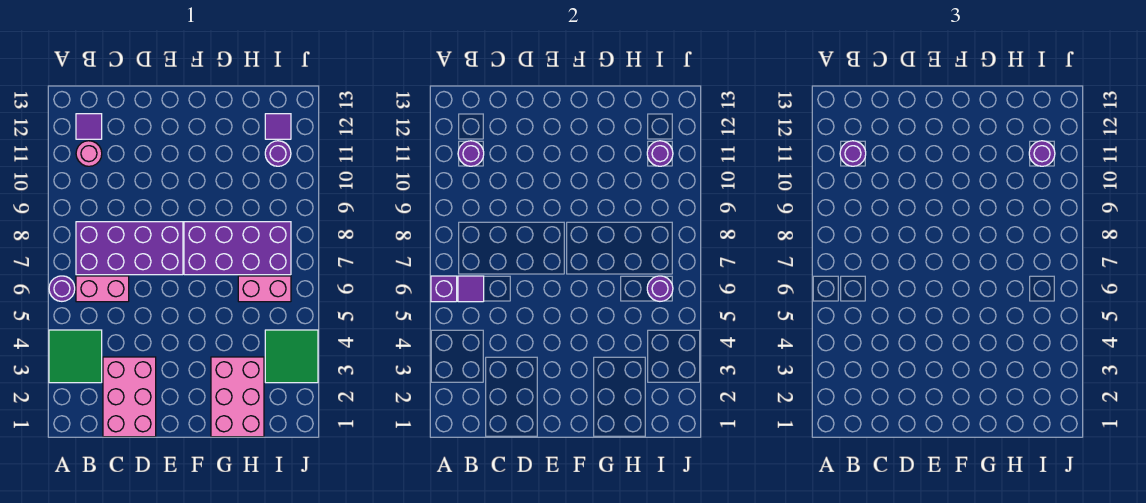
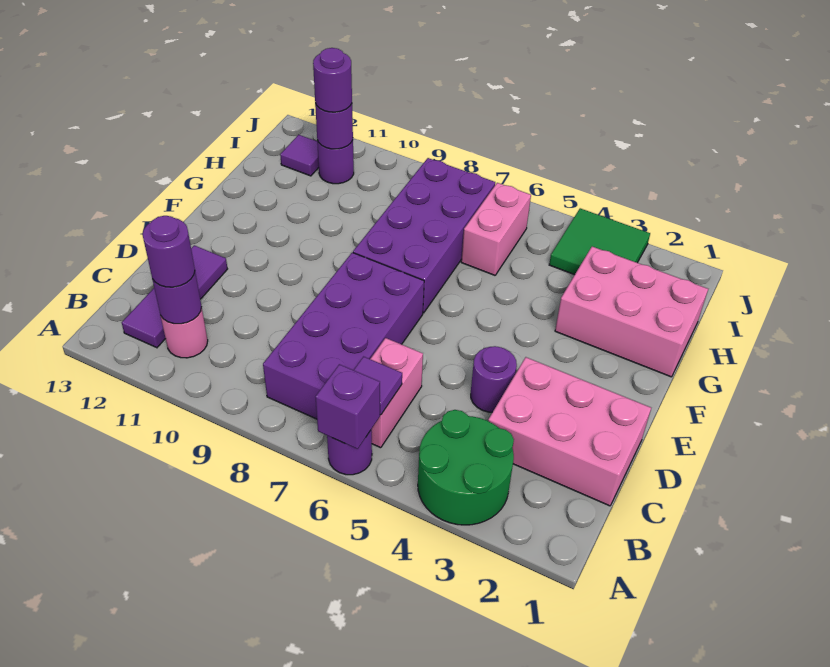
green tile A3:B4 level 1 -> green round brick A3:B4 level 1
purple tile B12 level 1 -> purple tile B12:D12 level 1
purple round brick I6 level 2 -> purple round brick D4 level 1

